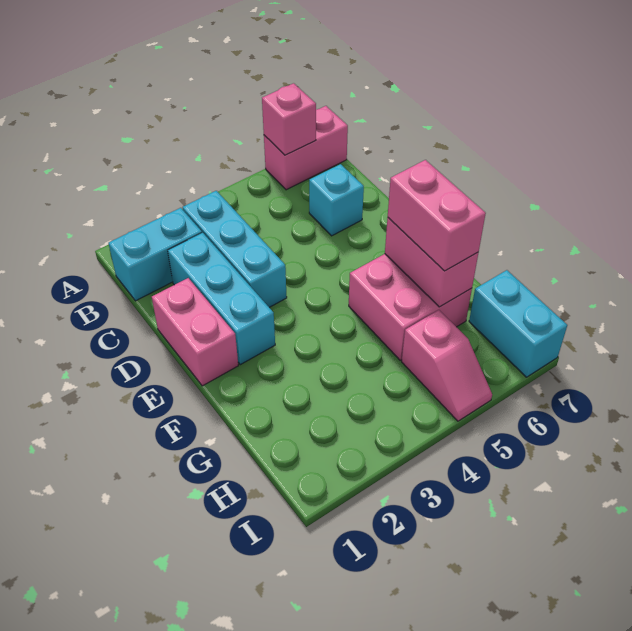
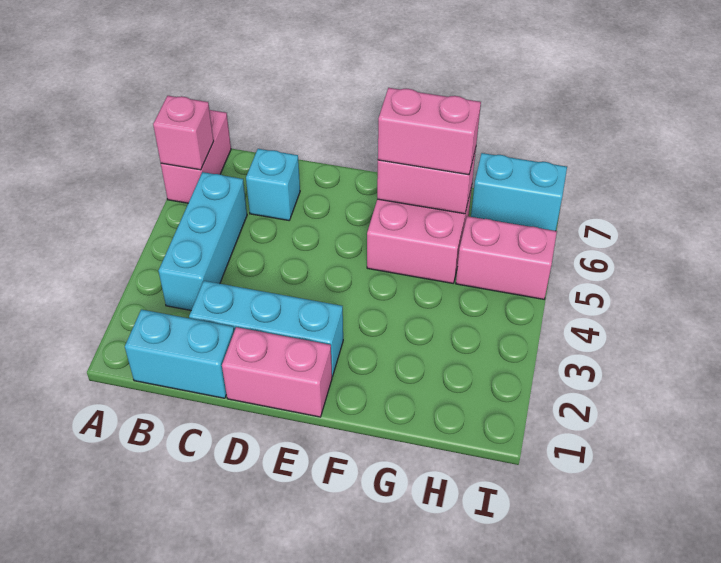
cyan brick B1:B2 level 1 -> cyan brick B1:C1 level 1
cyan brick B3:D3 level 1 -> cyan brick B3:B5 level 1
pink slope H5:I5 level 1 top H -> pink brick H5:I5 level 1

